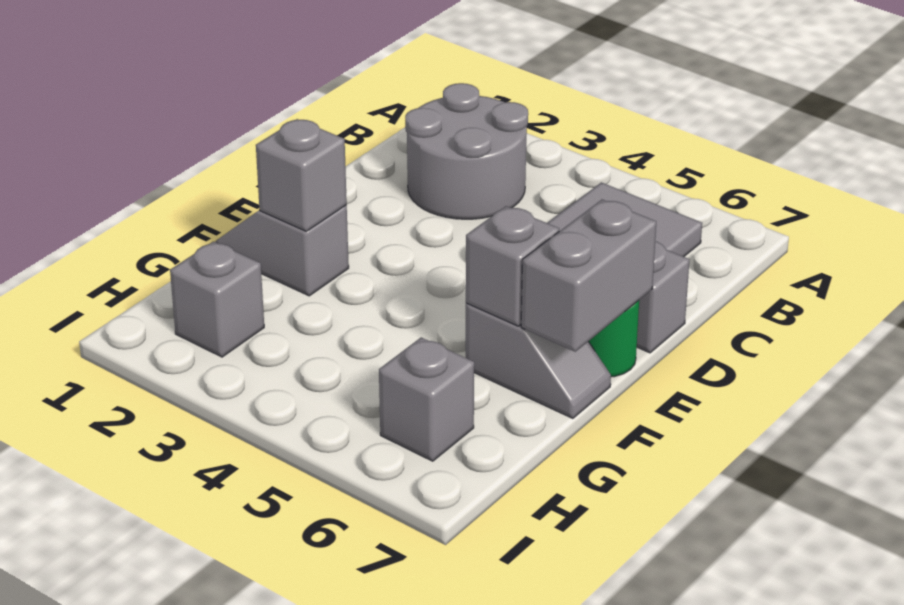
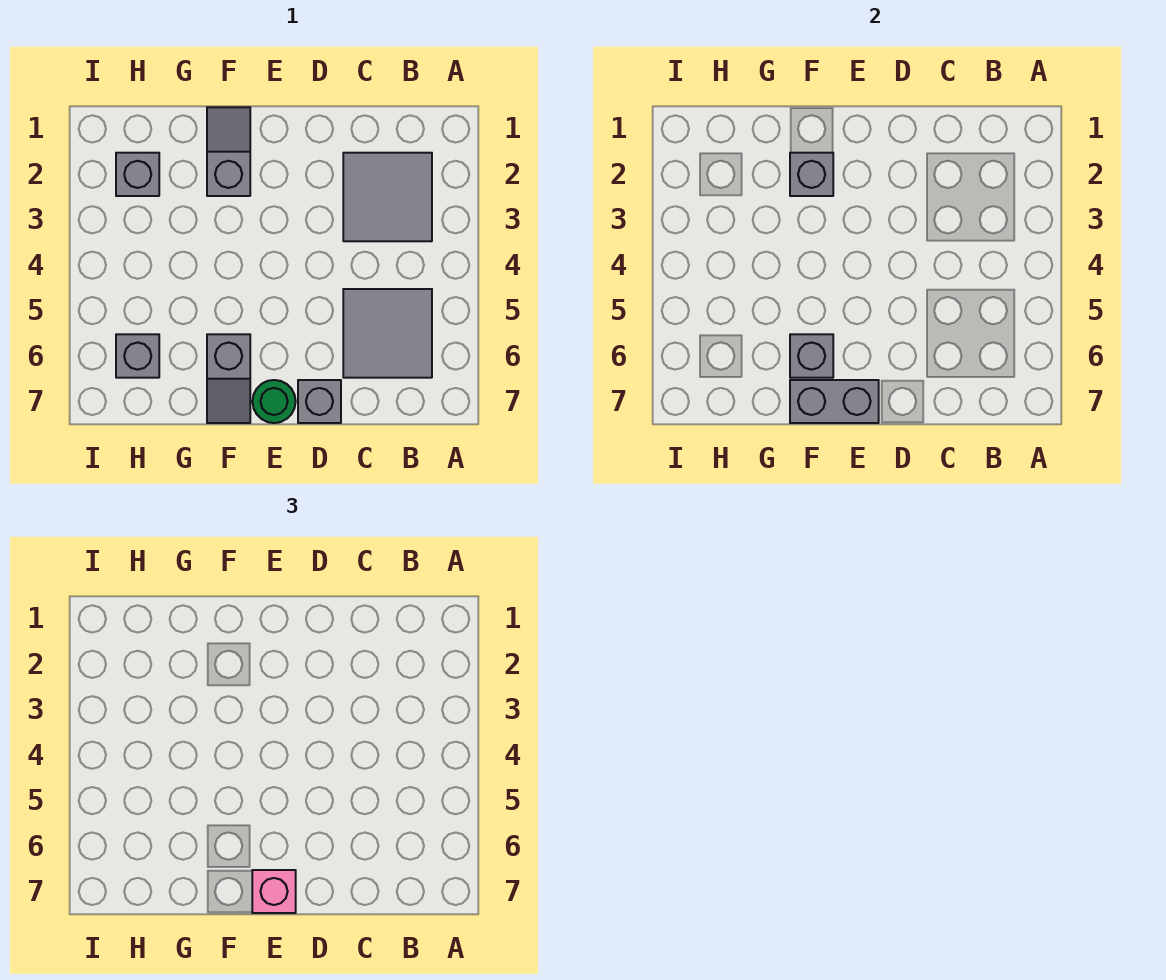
grey round brick B2:C3 level 1 -> grey tile B2:C3 level 1
none -> pink brick E7 level 3

